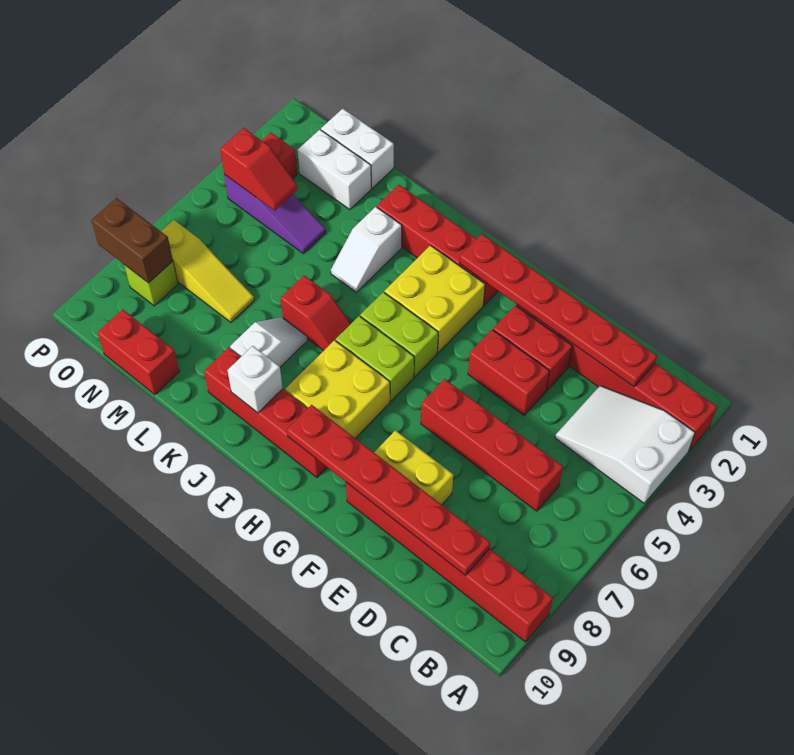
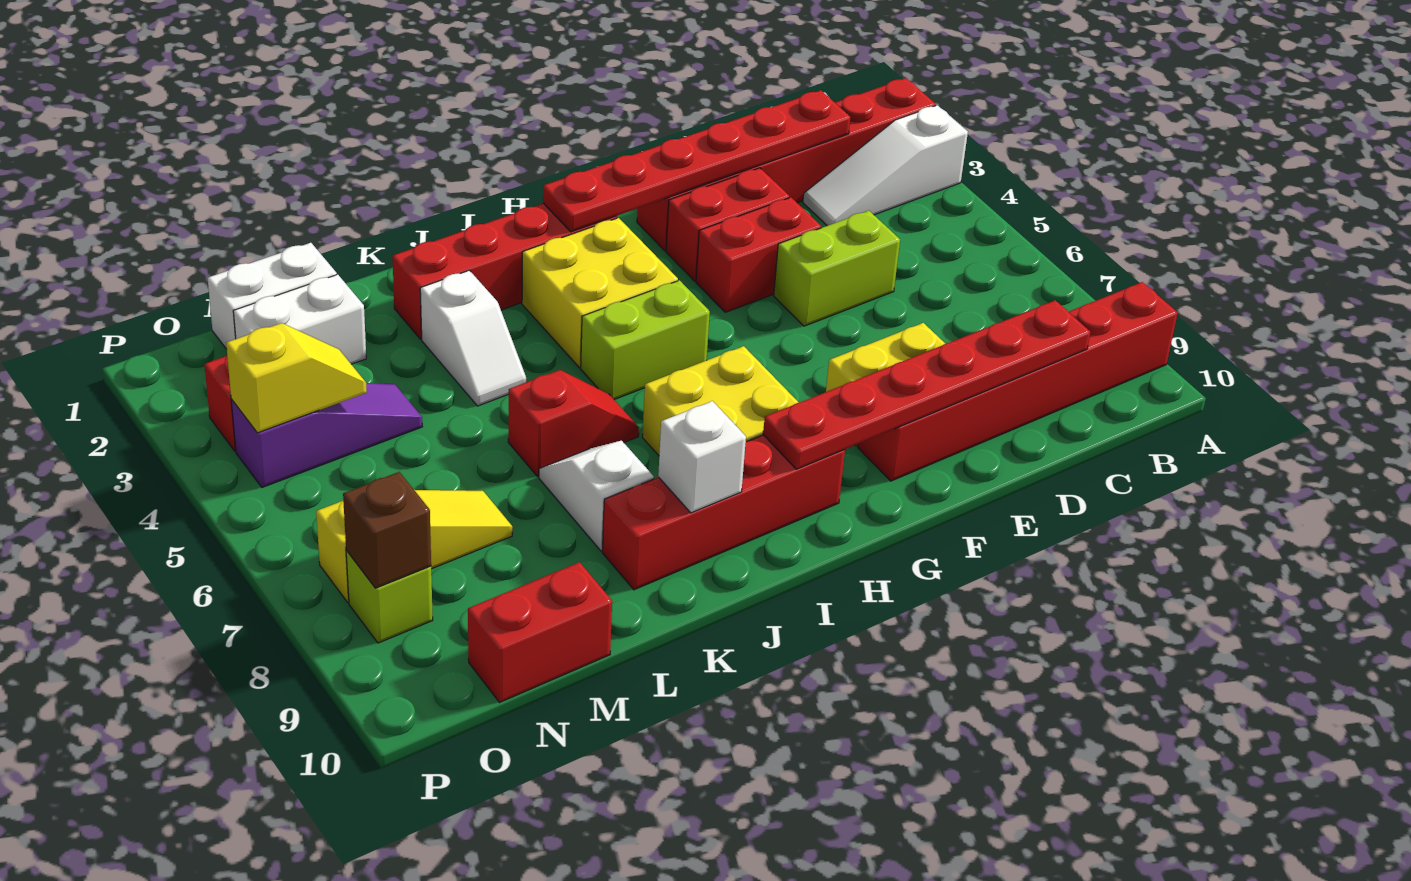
white slope A3:C4 level 1 top A -> white slope A3:C3 level 1 top A
red brick C6:F6 level 1 -> none
lime brick H6:I6 level 1 -> lime brick D5:E5 level 1
red slope N4:O4 level 2 top O -> yellow slope N4:O4 level 2 top O
brown brick O8:P8 level 2 -> brown brick O8 level 2

